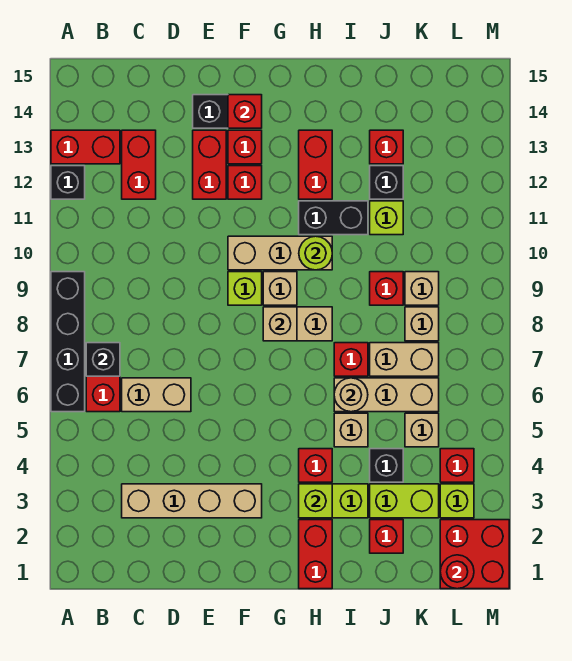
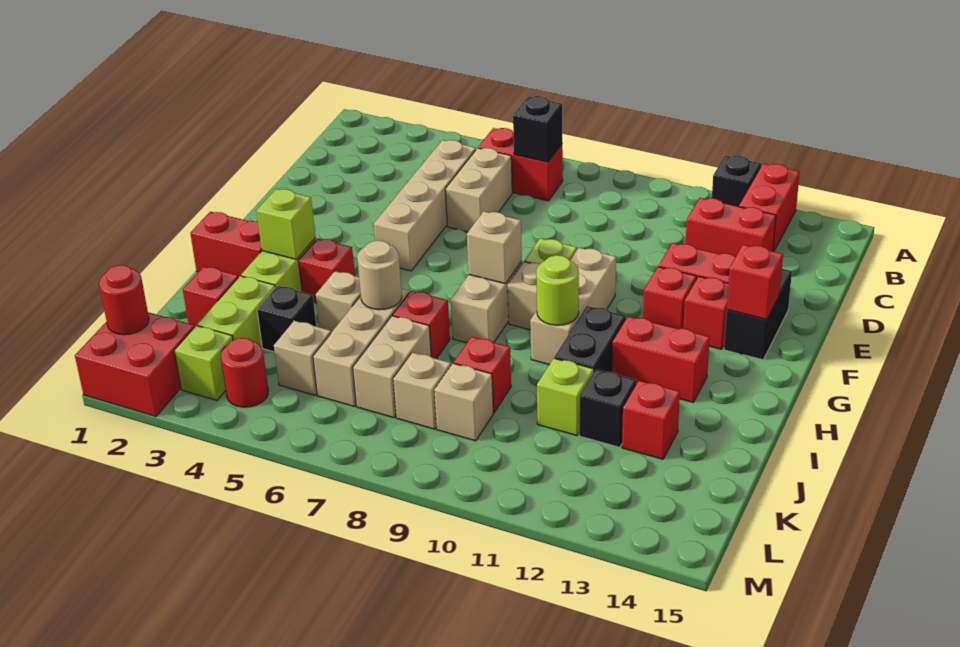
black brick A6:A9 level 1 -> none
tan brick C3:F3 level 1 -> tan brick C5:F5 level 1
red brick L4 level 1 -> red round brick L4 level 1

